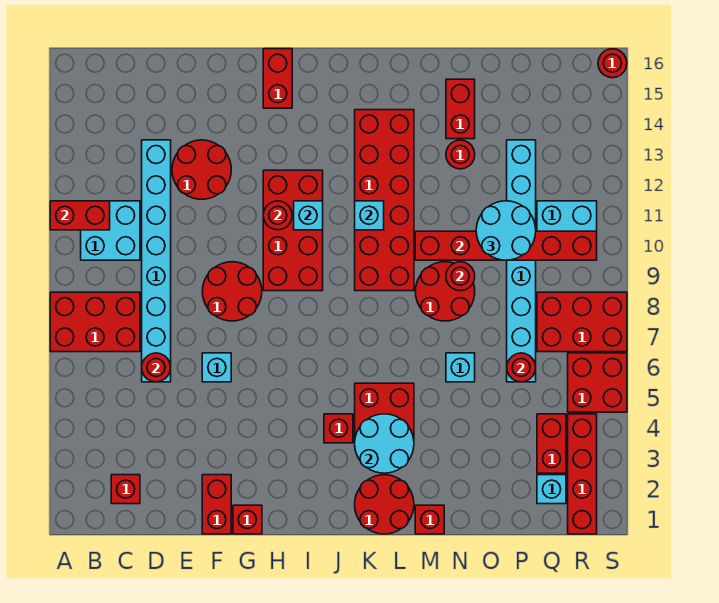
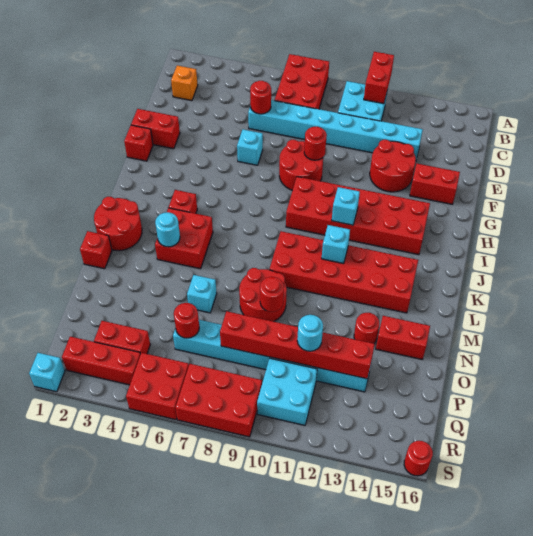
red brick C2 level 1 -> orange brick C2 level 1
red brick H9:I12 level 1 -> red brick H9:I14 level 1
red round brick H11 level 2 -> red round brick F9 level 2
red brick H15:H16 level 1 -> red brick F14:F15 level 1
cyan round brick K3:L4 level 2 -> cyan round brick L4 level 2
red brick M10:R10 level 2 -> red brick P8:P13 level 2
cyan round brick O10:P11 level 3 -> cyan round brick P11 level 3
cyan brick Q2 level 1 -> cyan brick S1 level 1
red brick Q7:S8 level 1 -> red brick R7:S9 level 1
red brick R1:R4 level 1 -> red brick R2:R4 level 1

